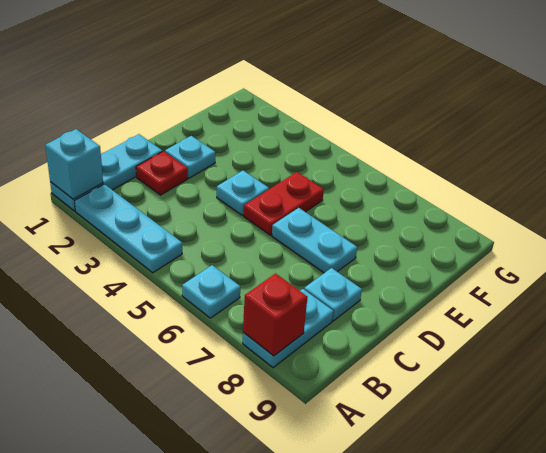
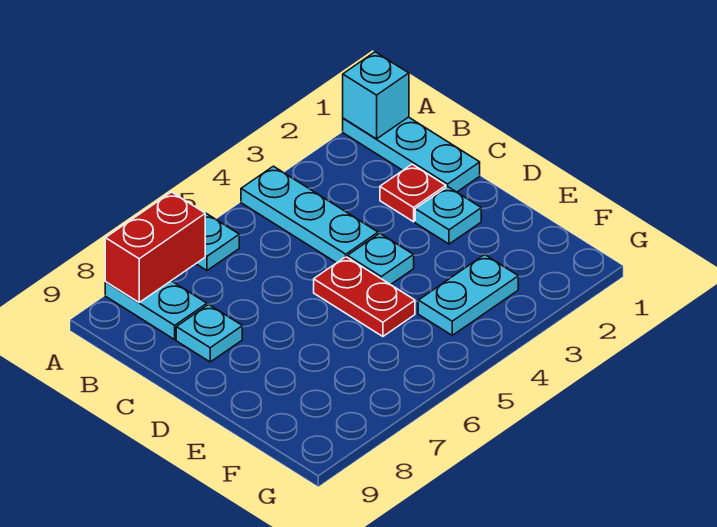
cyan plate A2:A4 level 1 -> cyan plate A4:C4 level 1
red brick A8 level 2 -> red brick A7:A8 level 2
cyan plate D6:D7 level 1 -> cyan plate F3:F4 level 1

